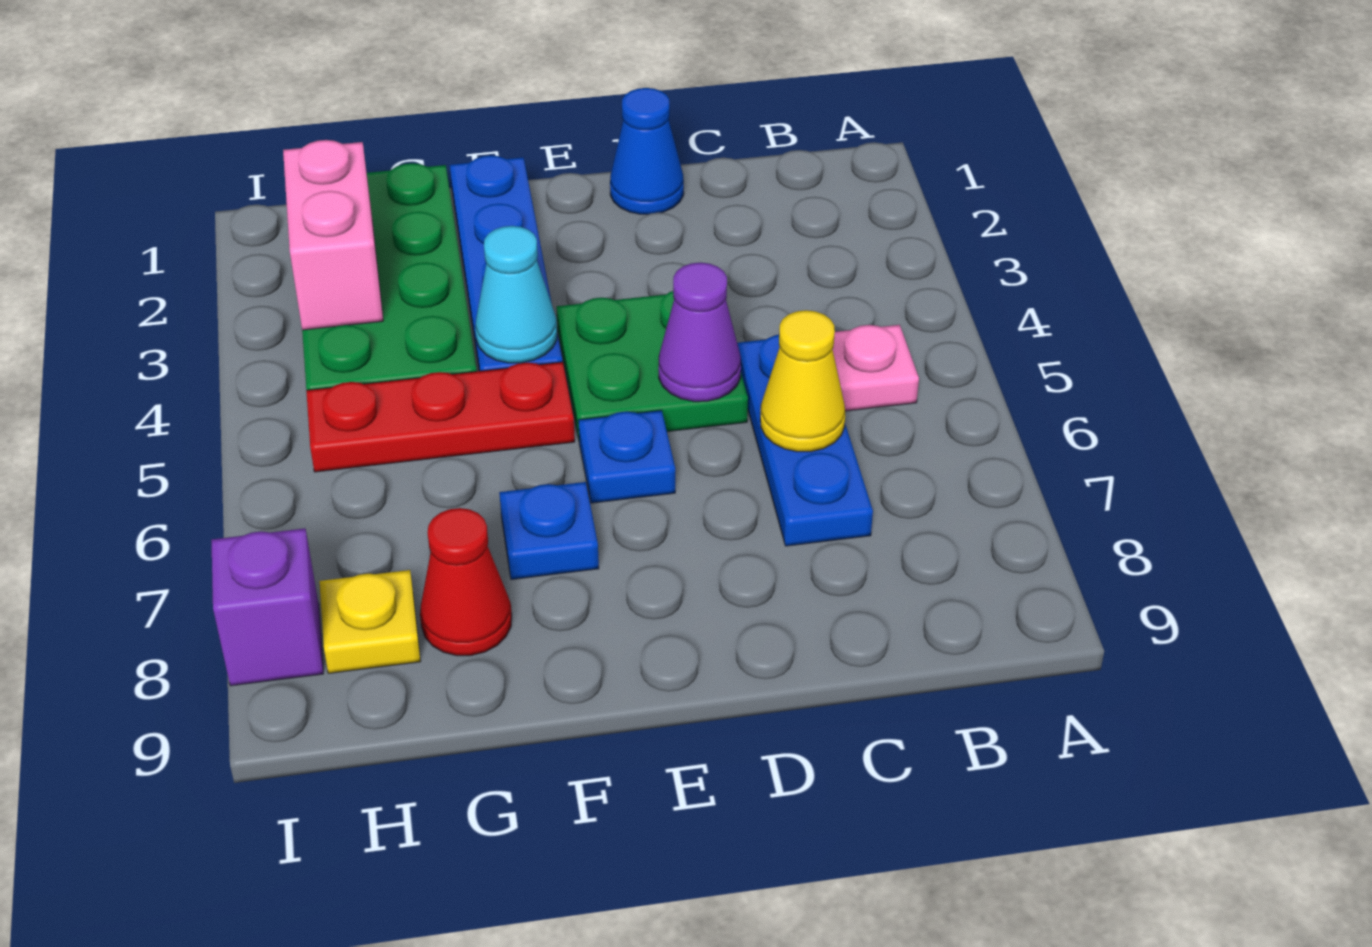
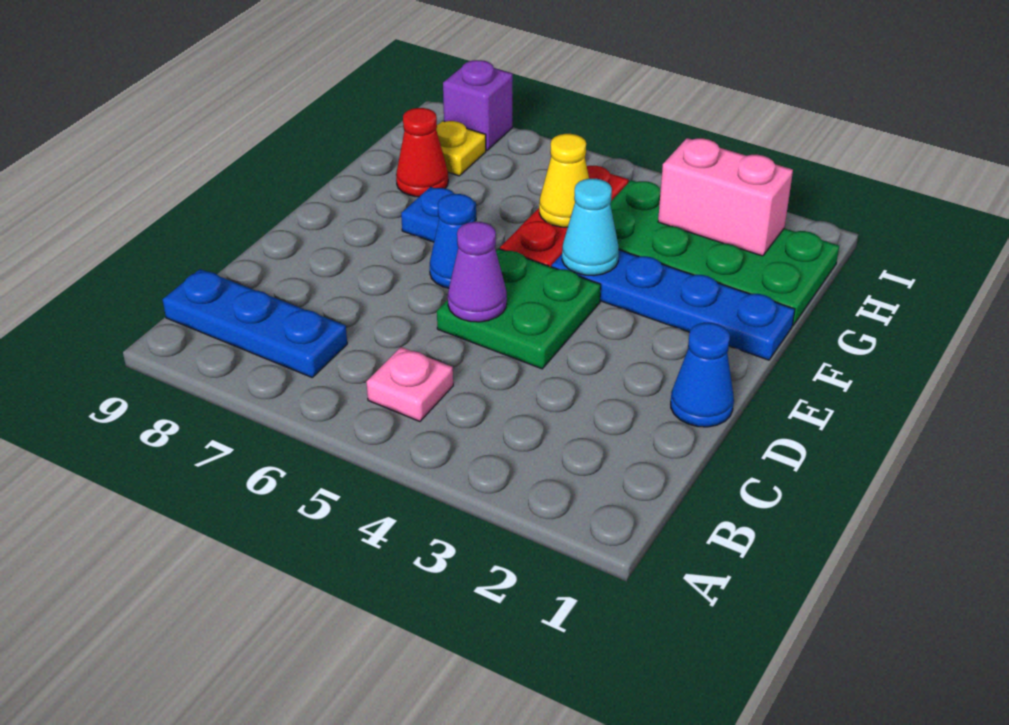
blue plate C5:C7 level 1 -> blue plate B7:B9 level 1
yellow cone C6 level 2 -> yellow cone G5 level 2
blue plate E6 level 1 -> blue cone E6 level 1

